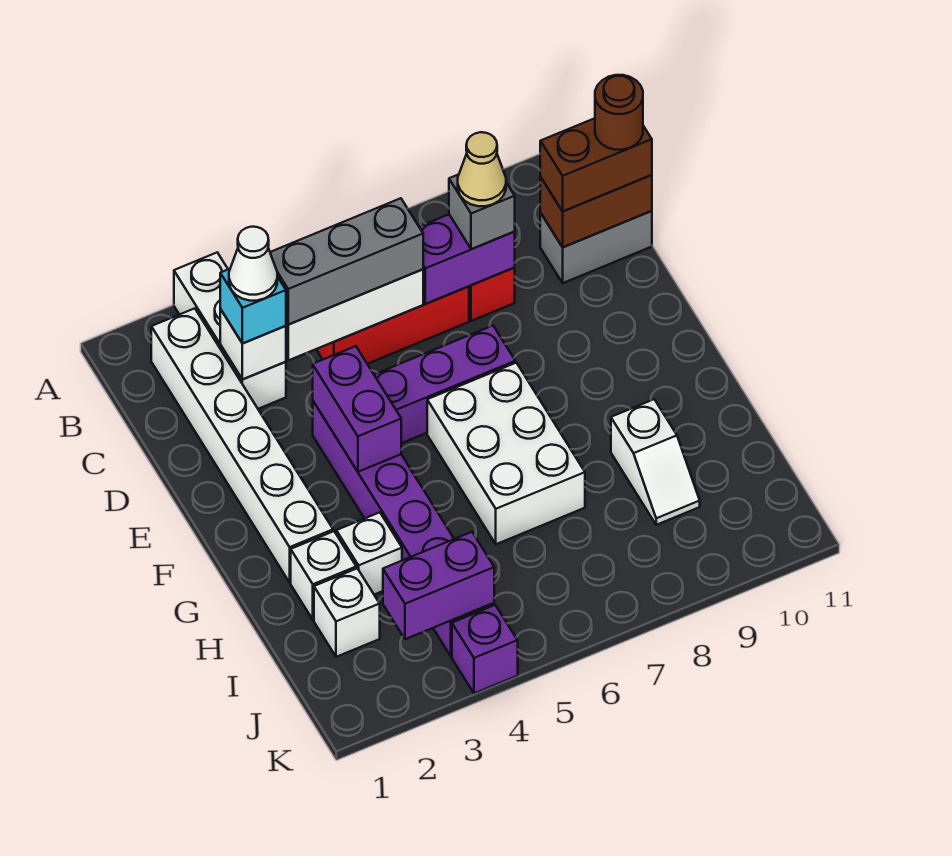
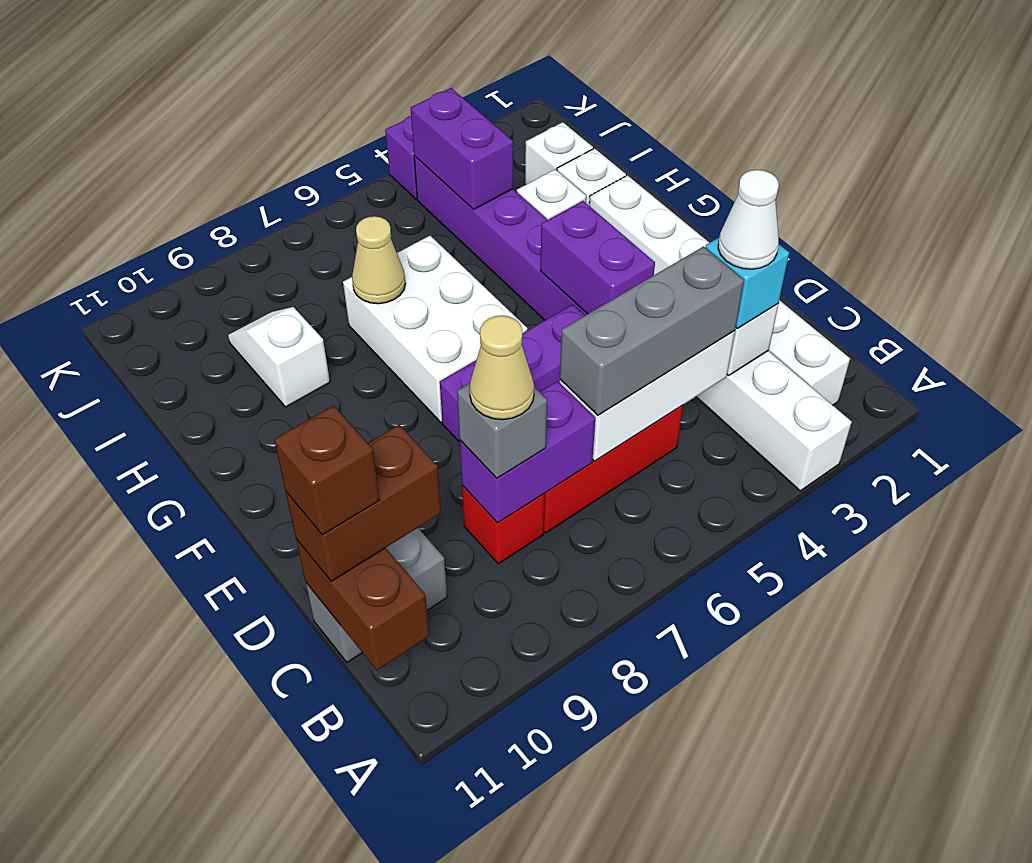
brown brick C10:C11 level 2 -> brown brick B11:C11 level 2
brown round brick C11 level 4 -> brown brick C11 level 4
none -> tan cone H7 level 2
purple brick J3:J4 level 2 -> purple brick I4:J4 level 2

